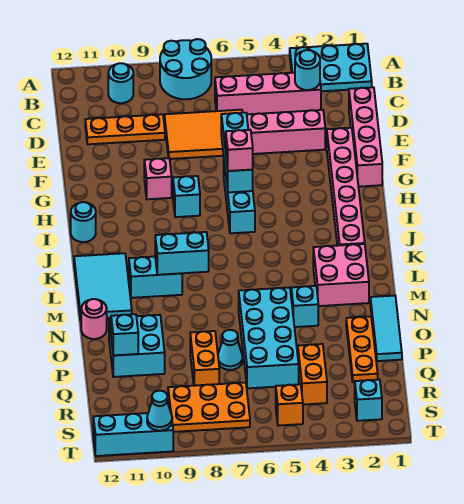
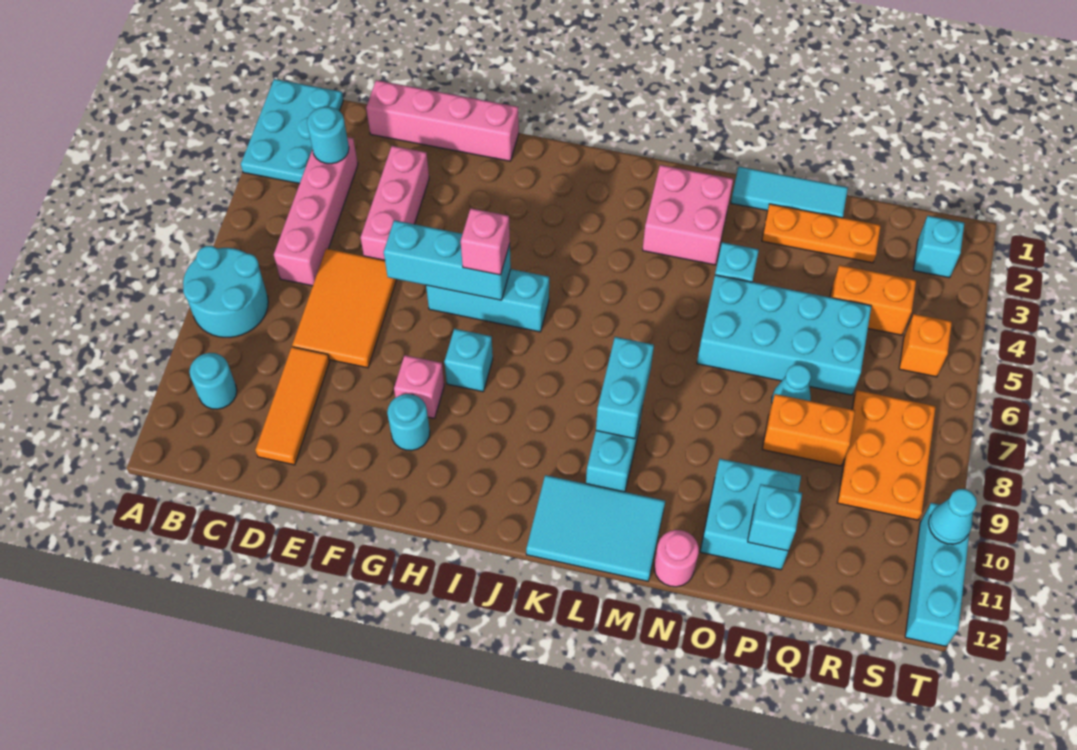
orange plate D9:D11 level 1 -> orange tile D9:D11 level 1
pink brick F2:K2 level 1 -> none
cyan round brick I12 level 1 -> cyan round brick G10 level 1

